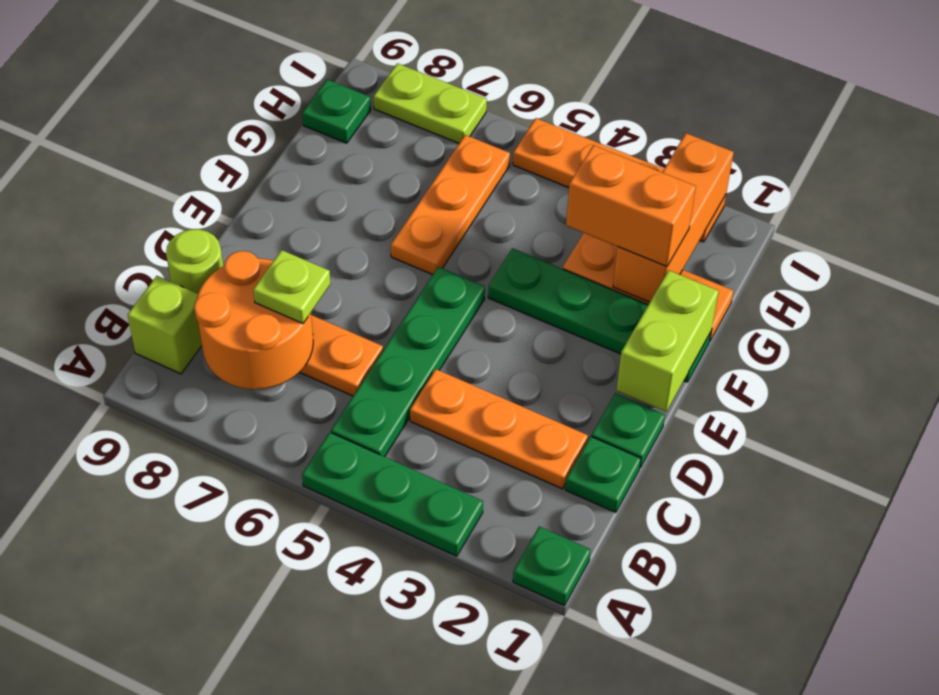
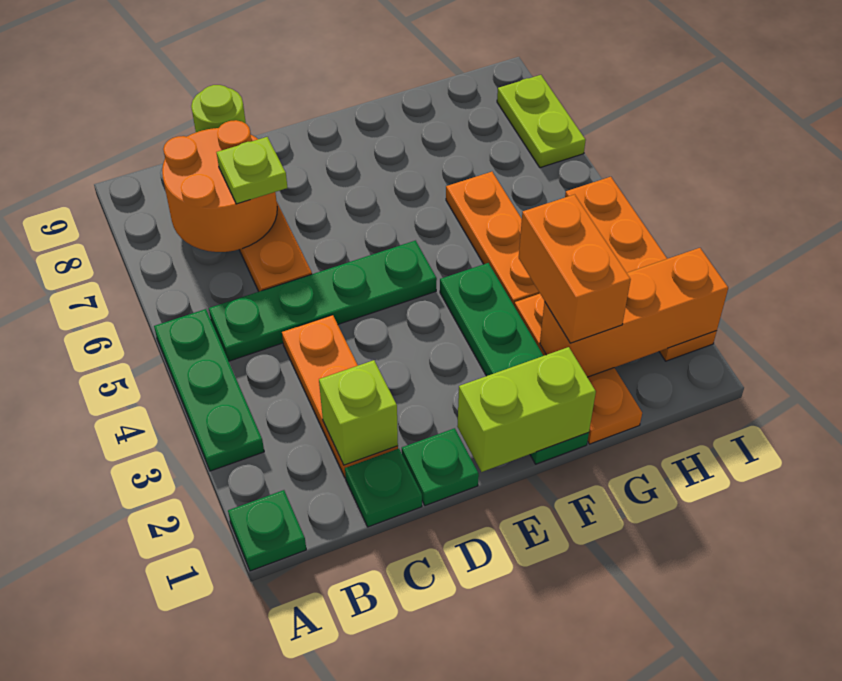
lime brick B9 level 1 -> lime brick C2 level 2
orange plate F6:H6 level 1 -> orange plate G4:G6 level 1
green plate H9 level 1 -> none

